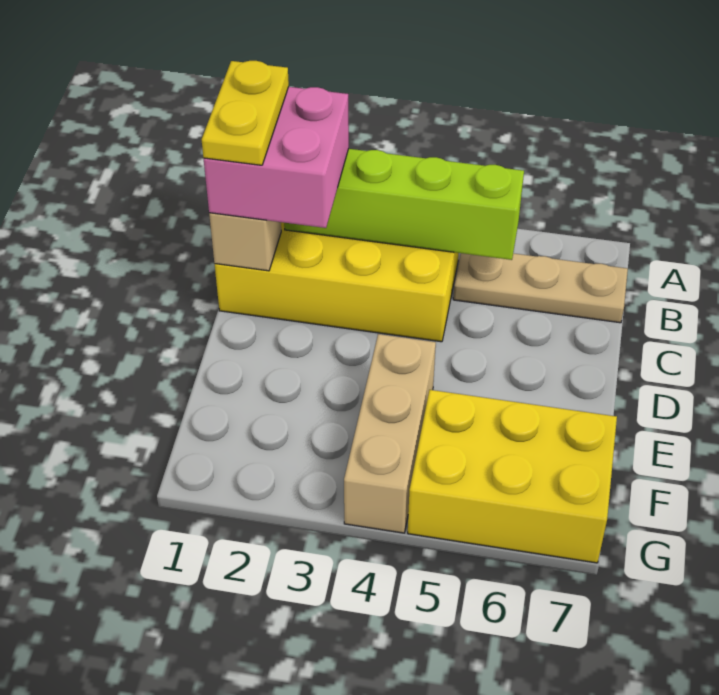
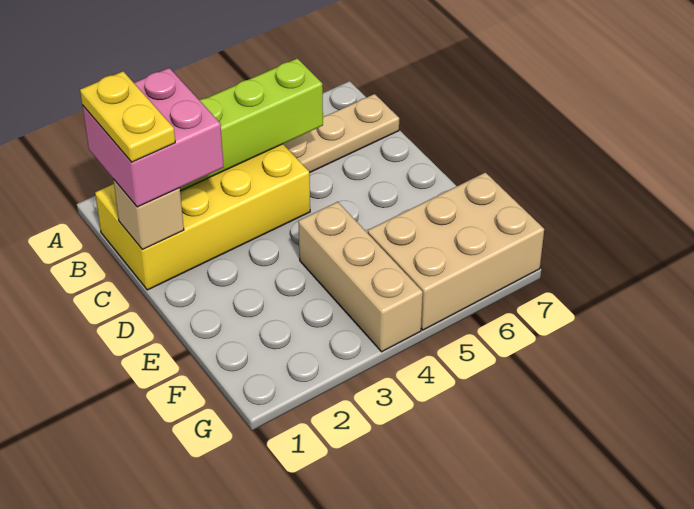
yellow brick F5:G7 level 1 -> tan brick F5:G7 level 1

